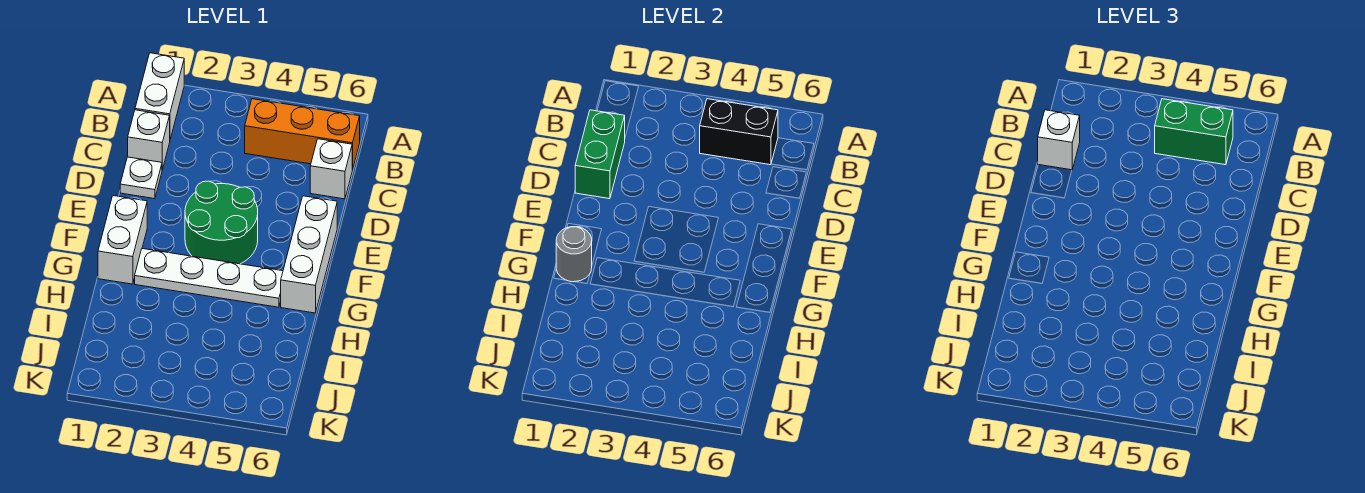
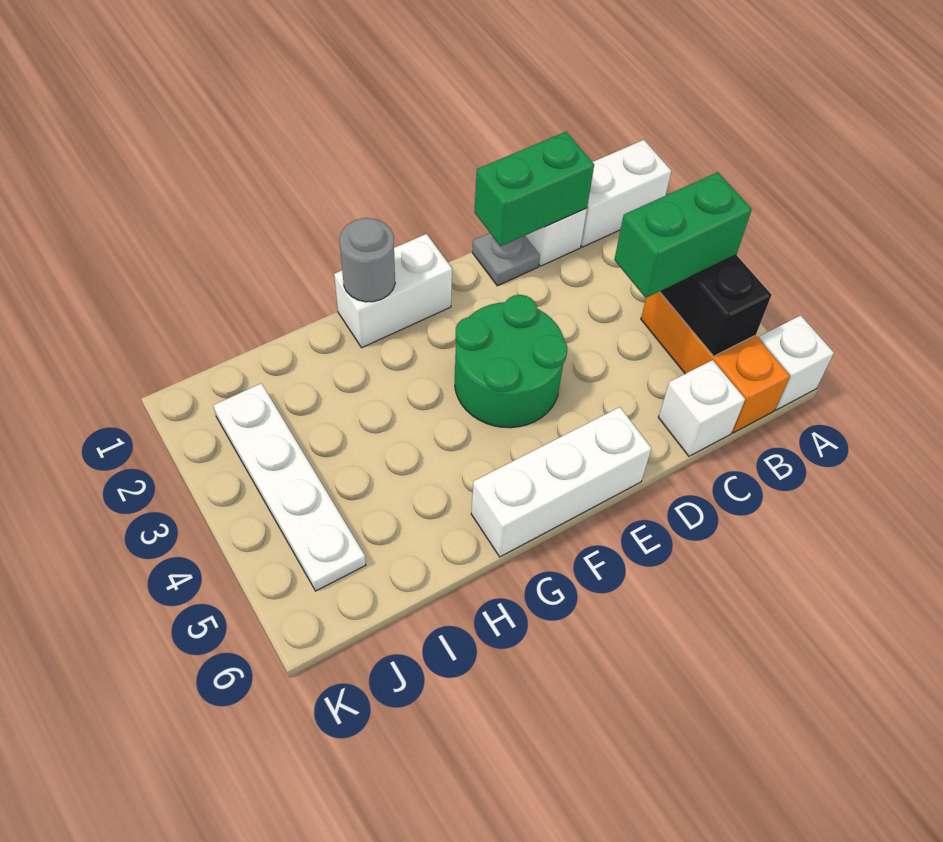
green brick B4:B5 level 3 -> green brick B4:C4 level 3
white brick C1 level 3 -> white brick A6 level 1
white plate D1 level 1 -> grey plate D1 level 1
white plate G2:G5 level 1 -> white plate J2:J5 level 1

